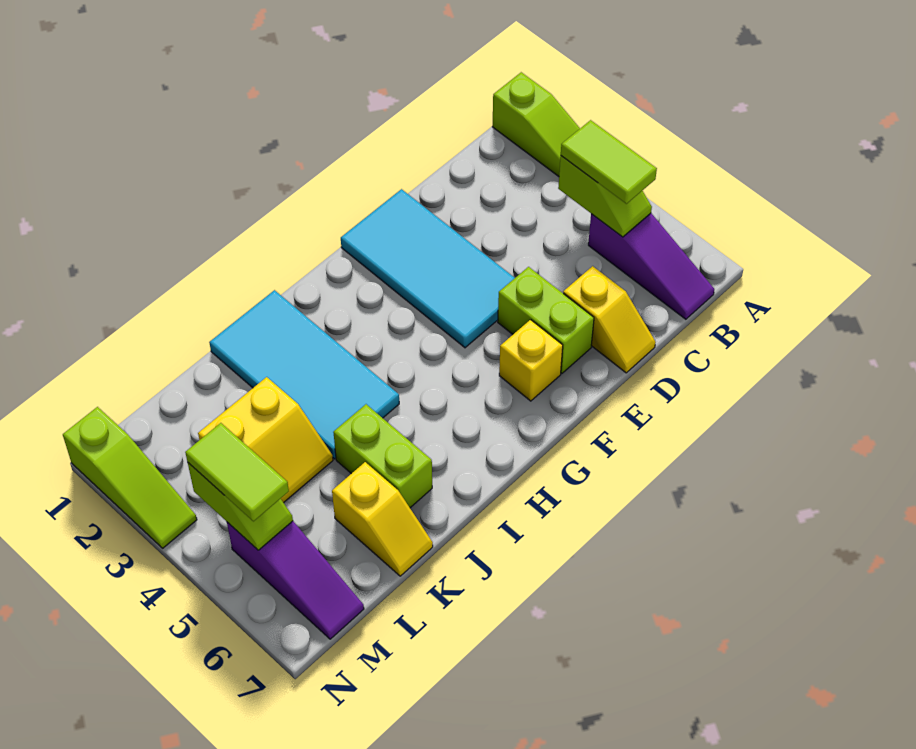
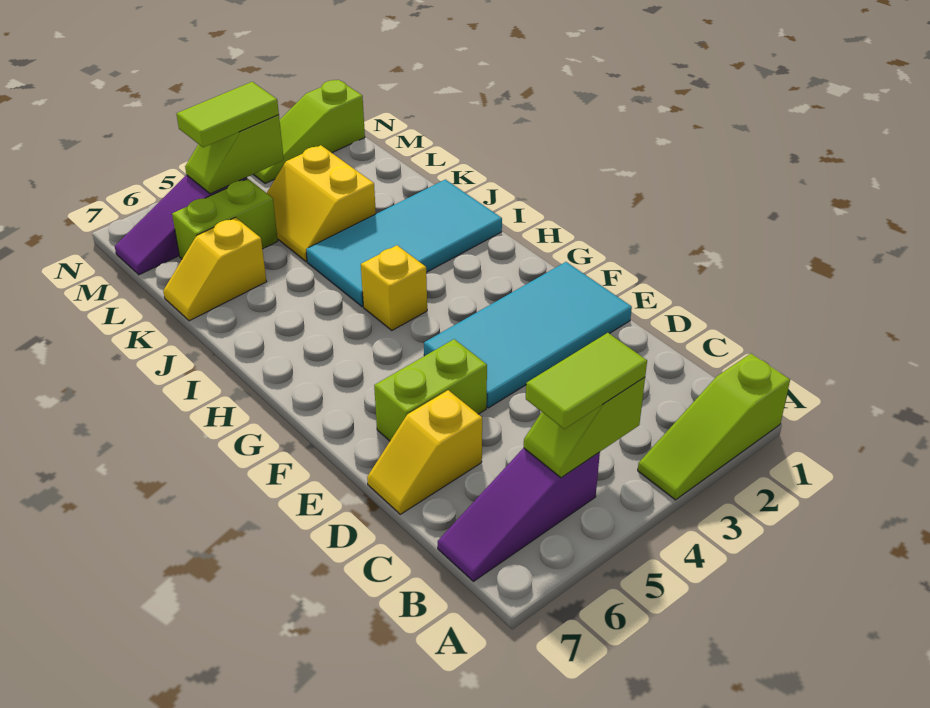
yellow brick F6 level 1 -> yellow brick H4 level 1
lime brick J5:J6 level 1 -> lime brick L5:L6 level 1

